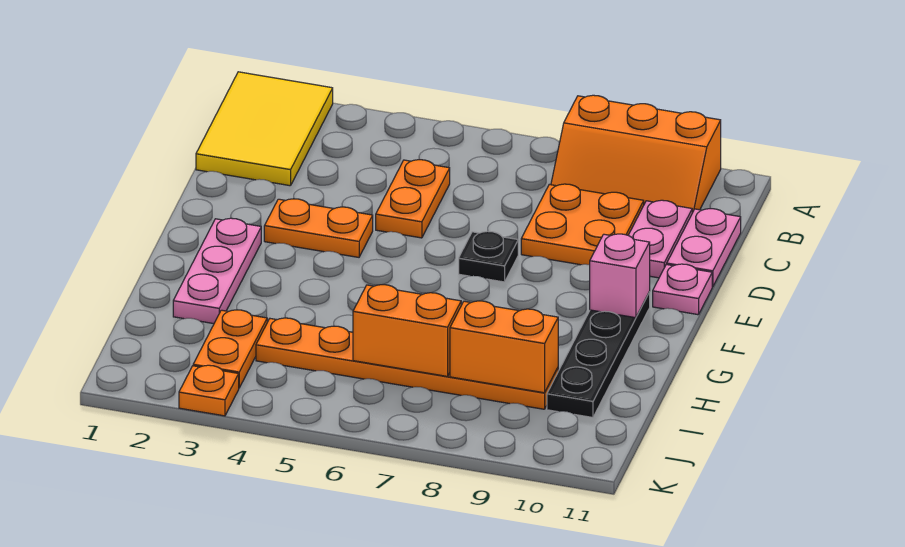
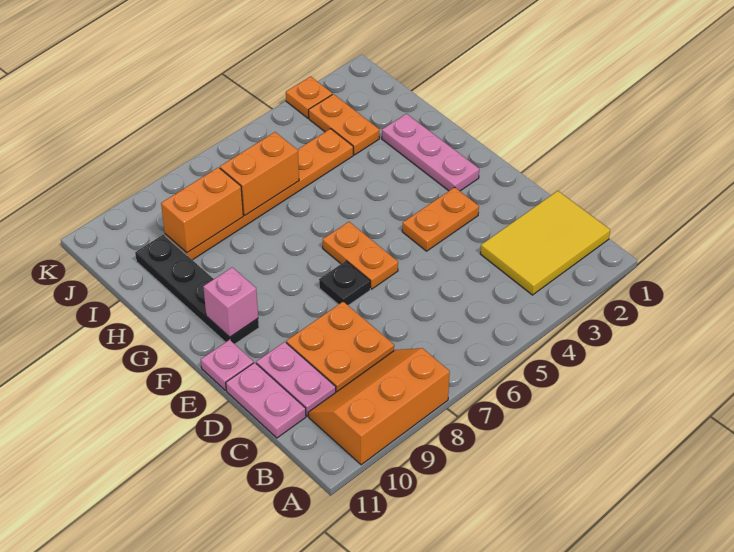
yellow tile A1:C2 level 1 -> yellow tile B1:C3 level 1
orange plate C5:D5 level 1 -> orange plate E6:F6 level 1

